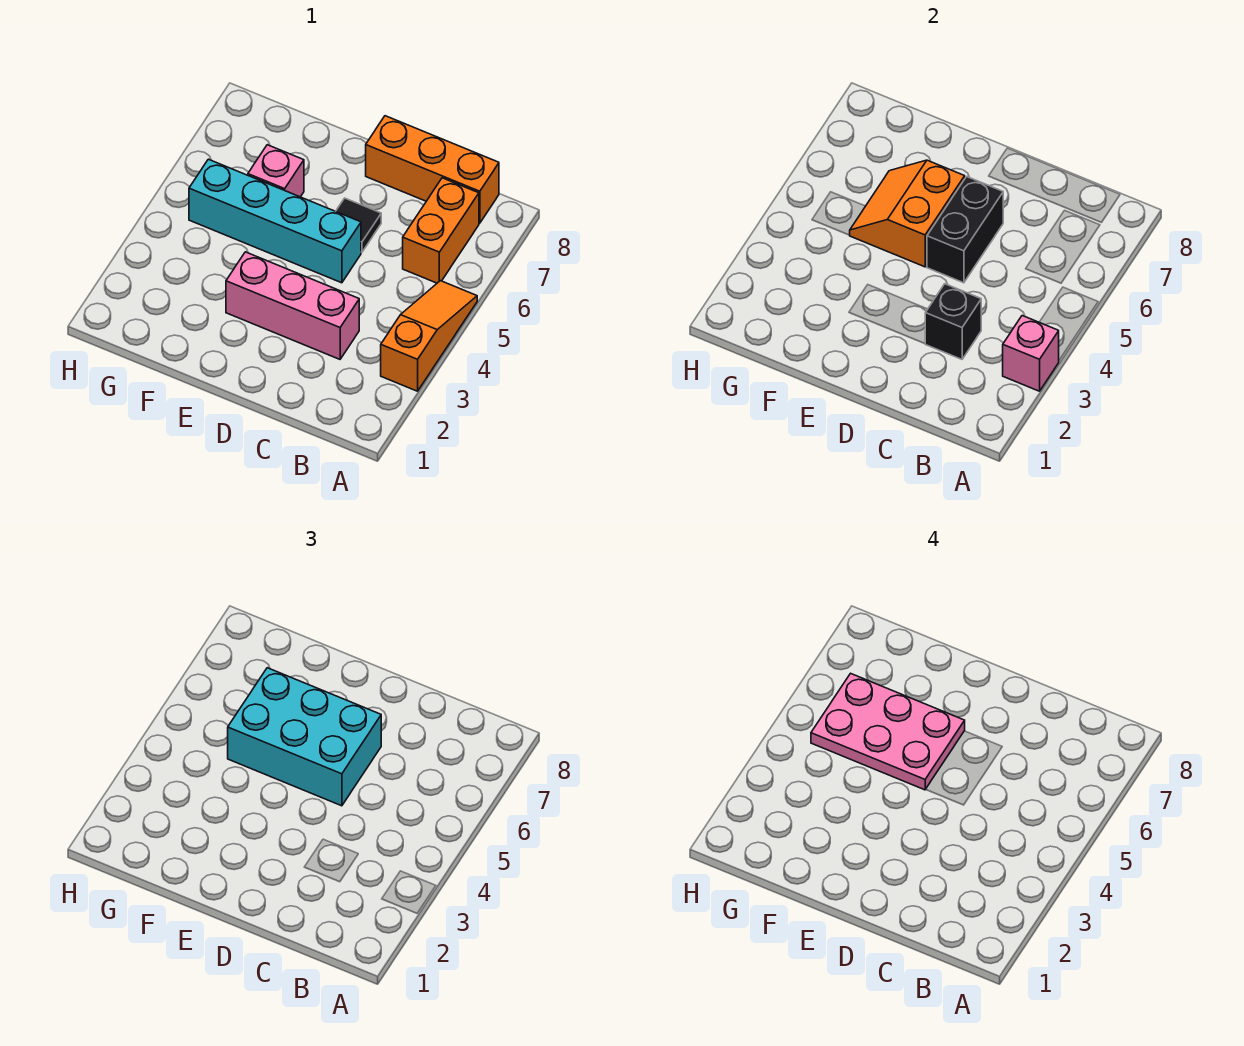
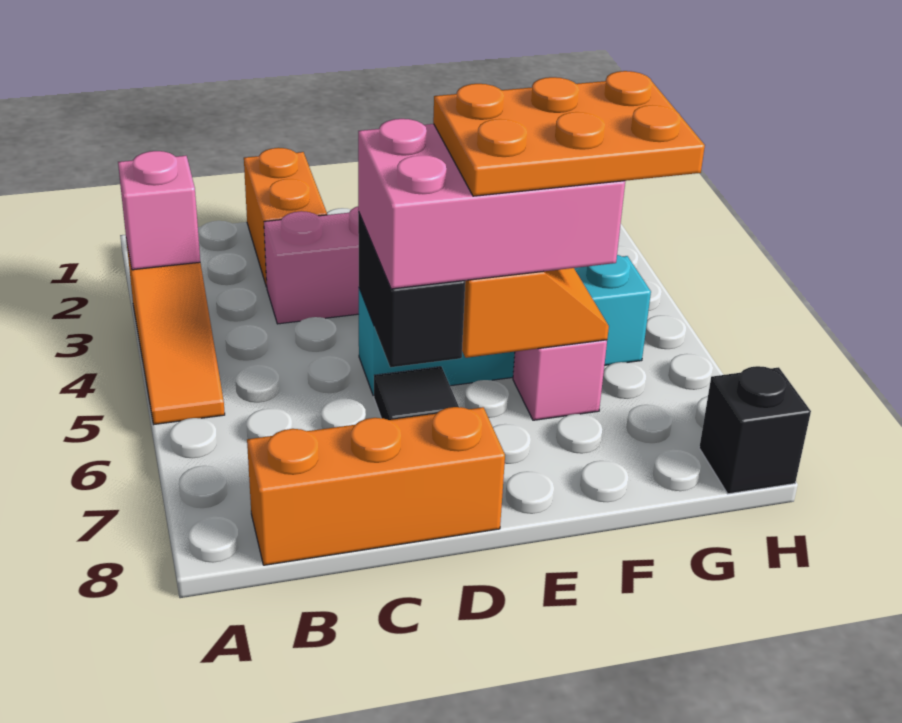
orange brick B6:B7 level 1 -> orange brick C1:C2 level 1
black brick C3 level 2 -> black brick H8 level 1
cyan brick D5:F6 level 3 -> pink brick D5:F6 level 3
pink plate E5:G6 level 4 -> orange plate E5:G6 level 4

